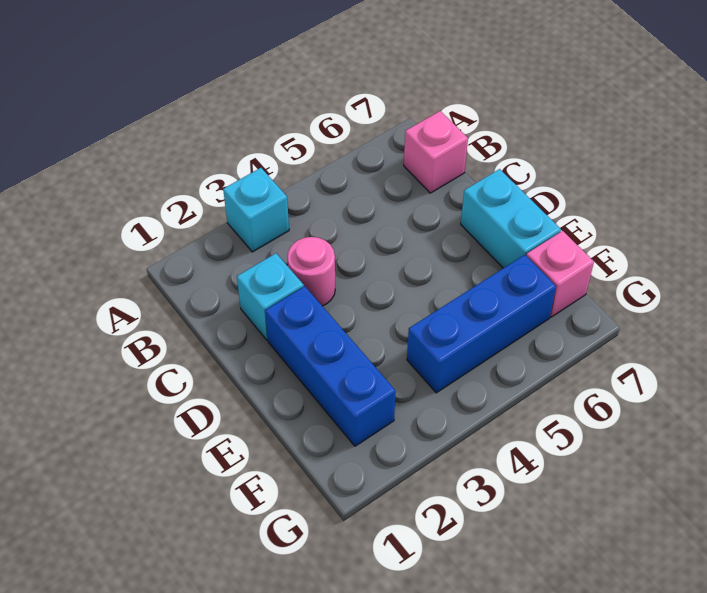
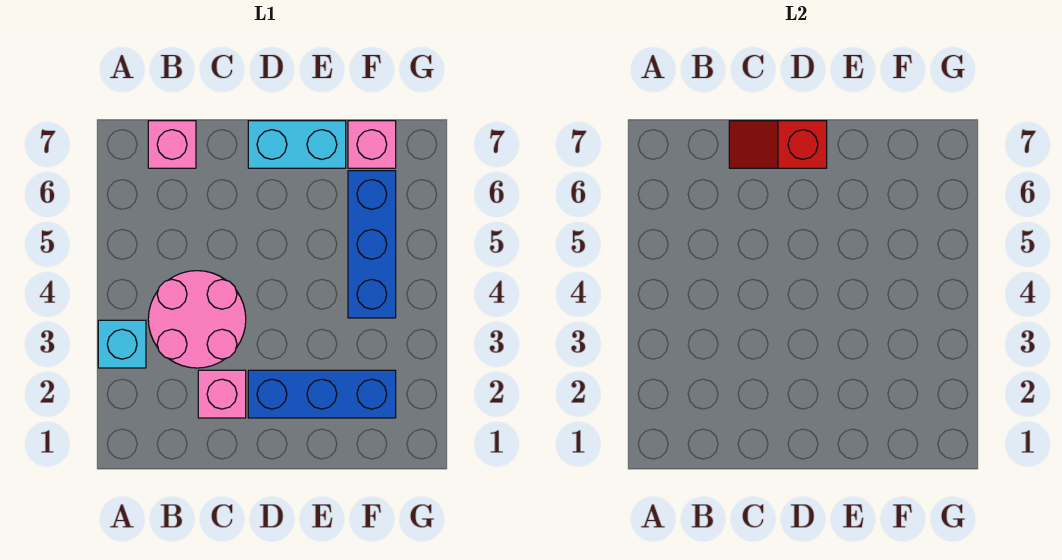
cyan brick C2 level 1 -> pink brick C2 level 1
pink round brick C3 level 1 -> pink round brick B3:C4 level 1
none -> red slope C7:D7 level 2 top D

